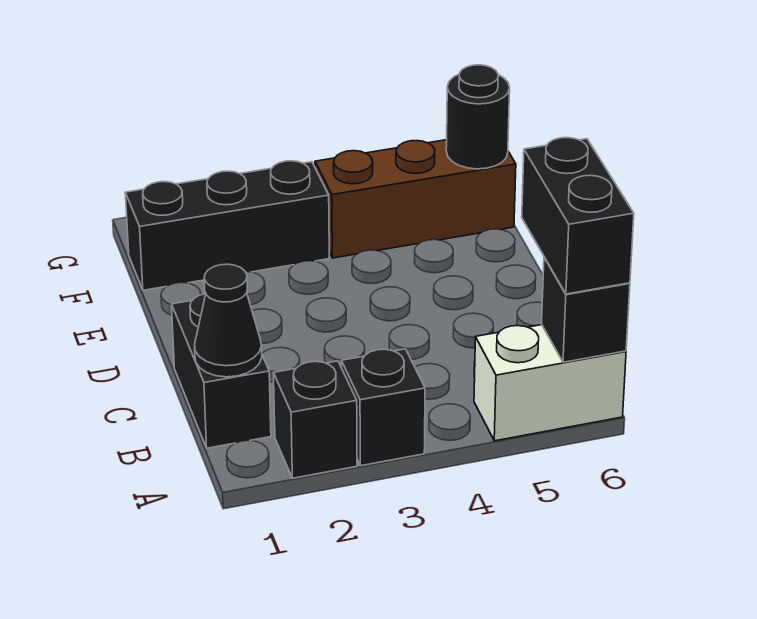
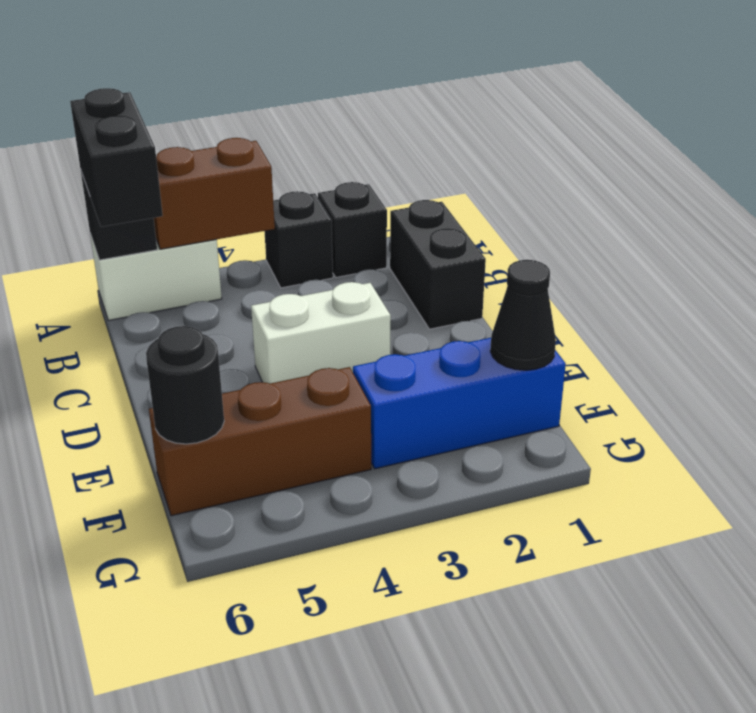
none -> brown brick A4:A5 level 2
black cone B1 level 2 -> black cone F1 level 2
none -> white brick D3:D4 level 1
black brick F1:F3 level 1 -> blue brick F1:F3 level 1

